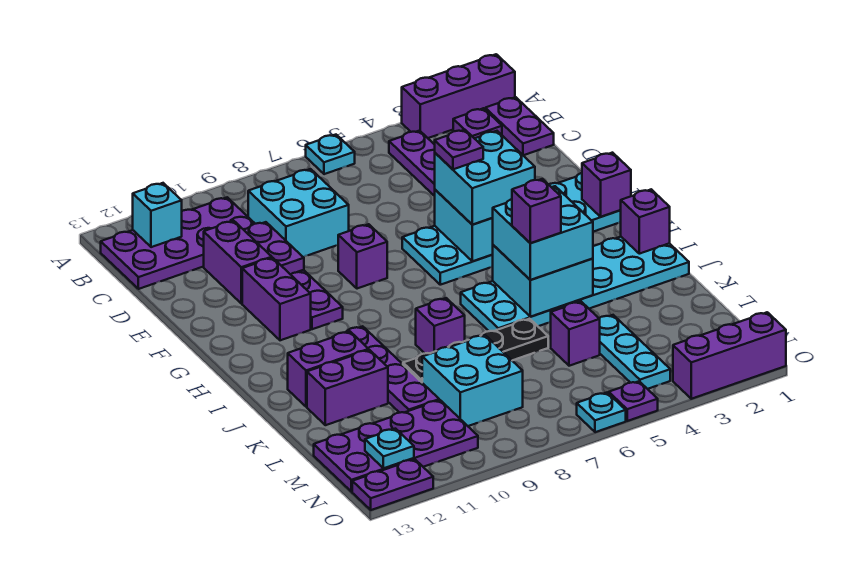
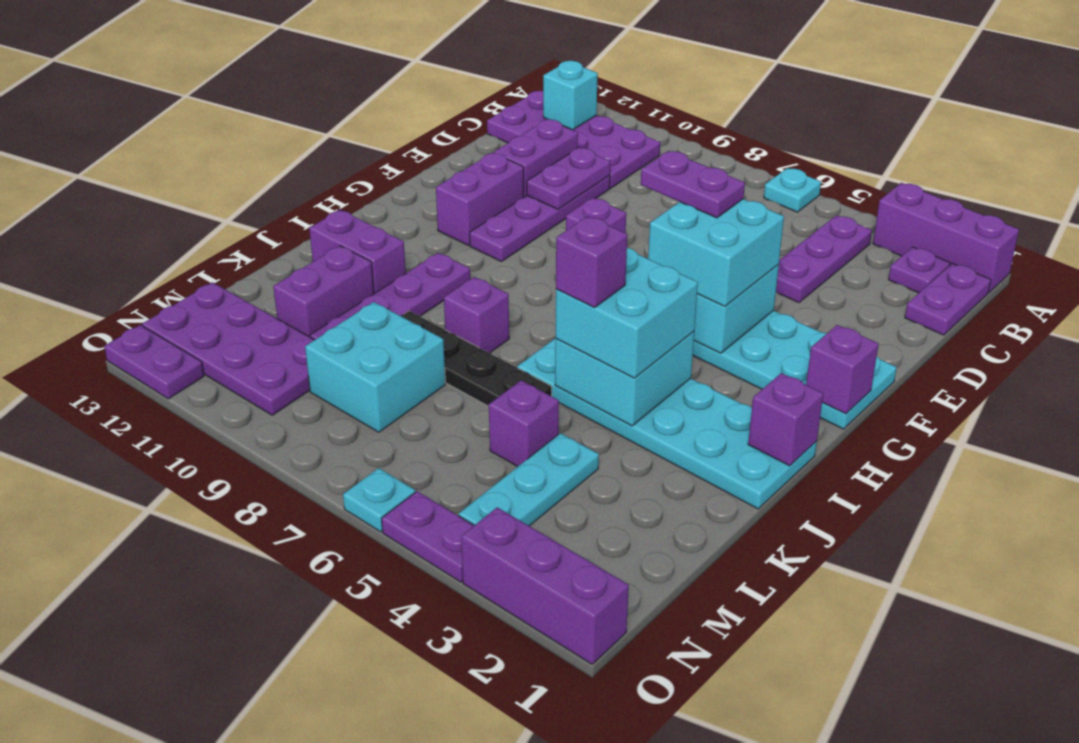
cyan brick C8:D9 level 1 -> none
purple plate F5 level 4 -> purple plate F5:F6 level 4
purple brick K11:K12 level 1 -> purple brick K11:L11 level 1
cyan plate N12 level 2 -> none
purple plate O5 level 1 -> purple plate O4:O5 level 1

